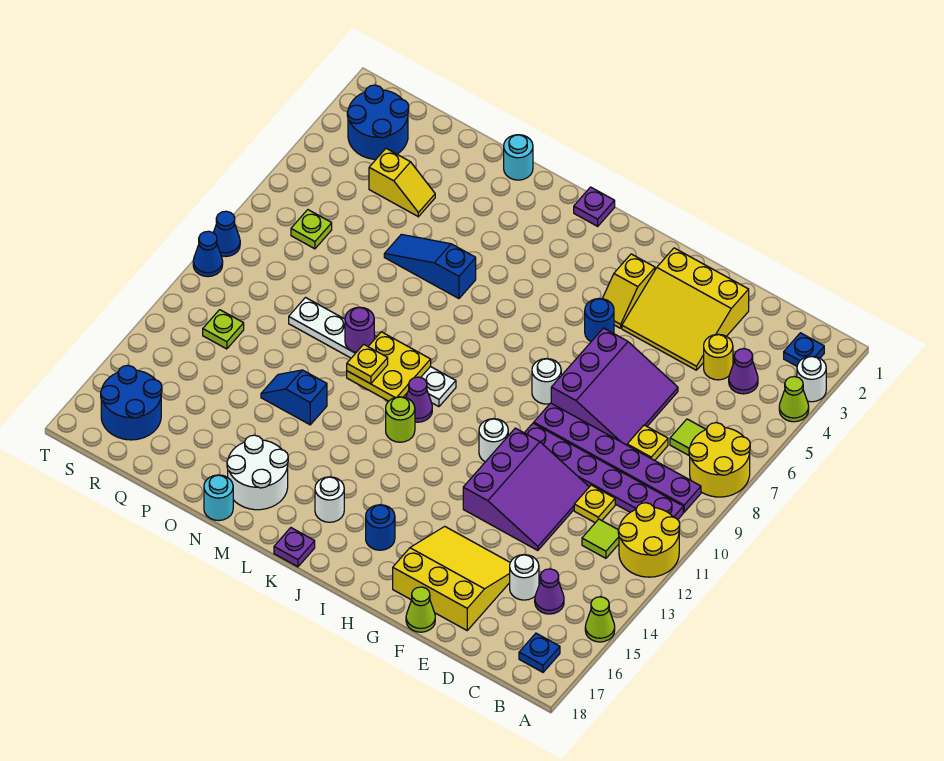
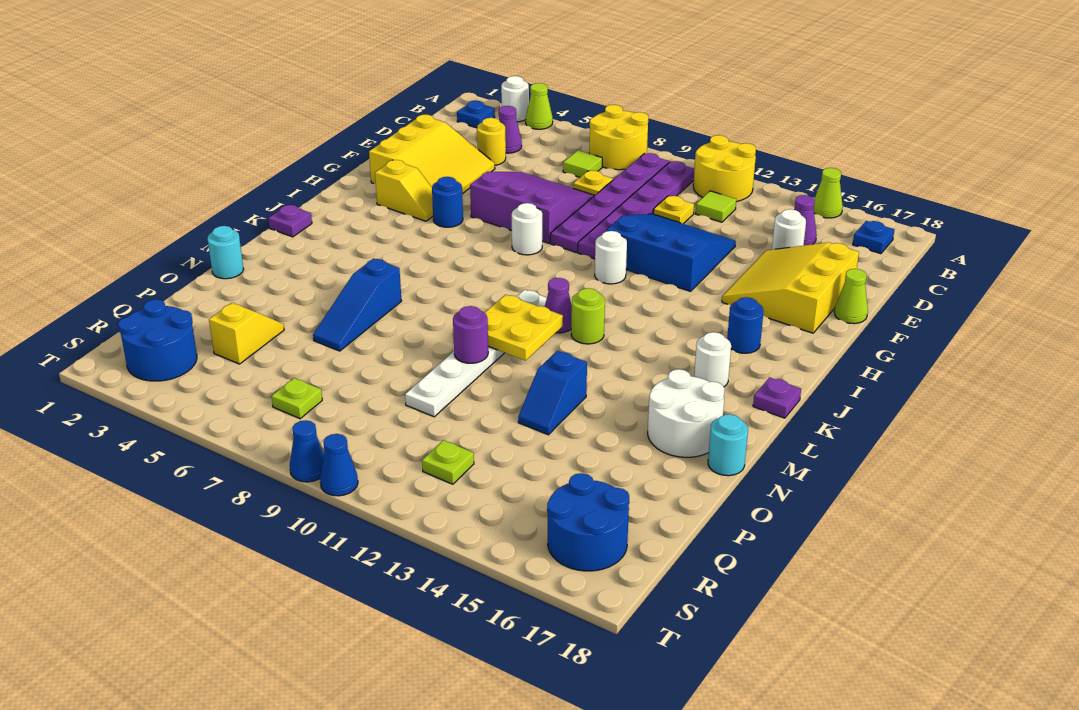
purple slope E11:G13 level 1 top G -> blue slope E11:G13 level 1 top G
yellow plate M11 level 3 -> none

